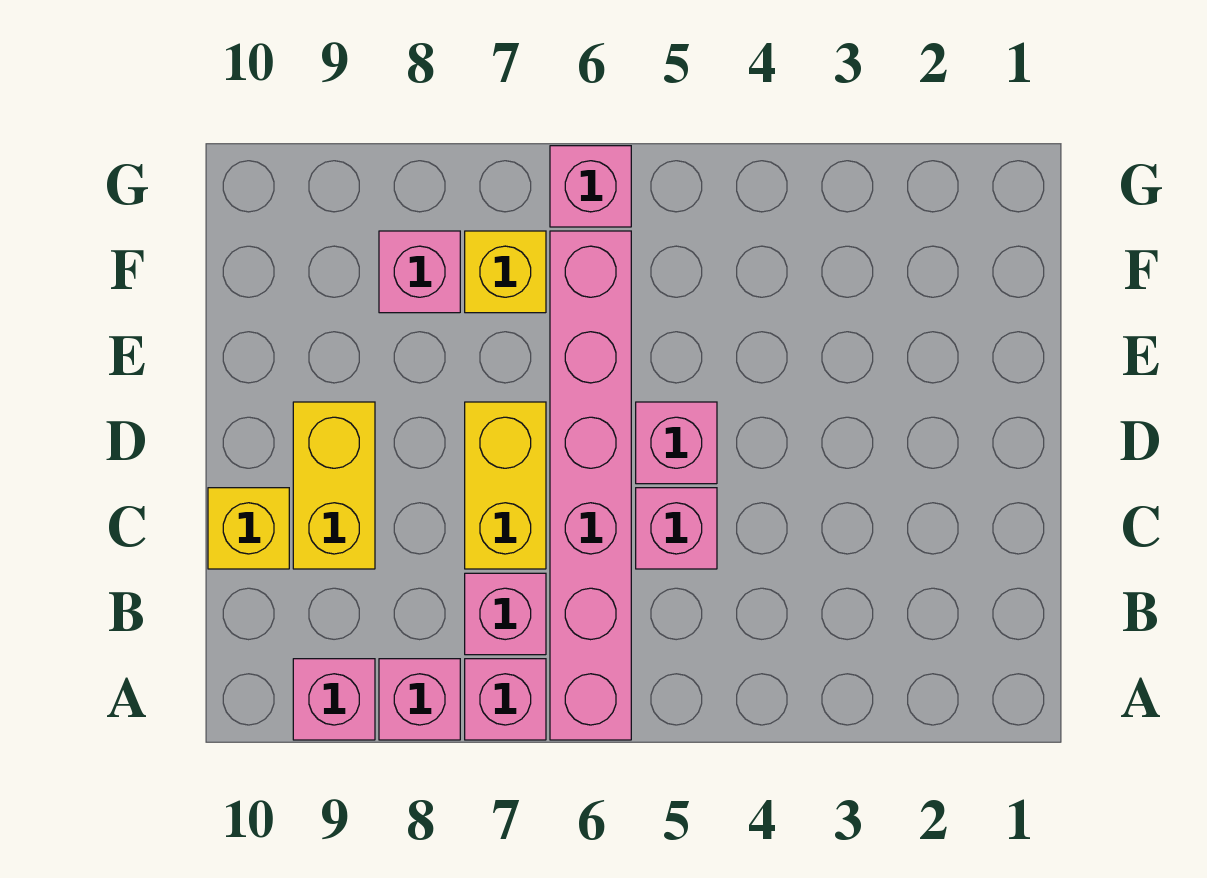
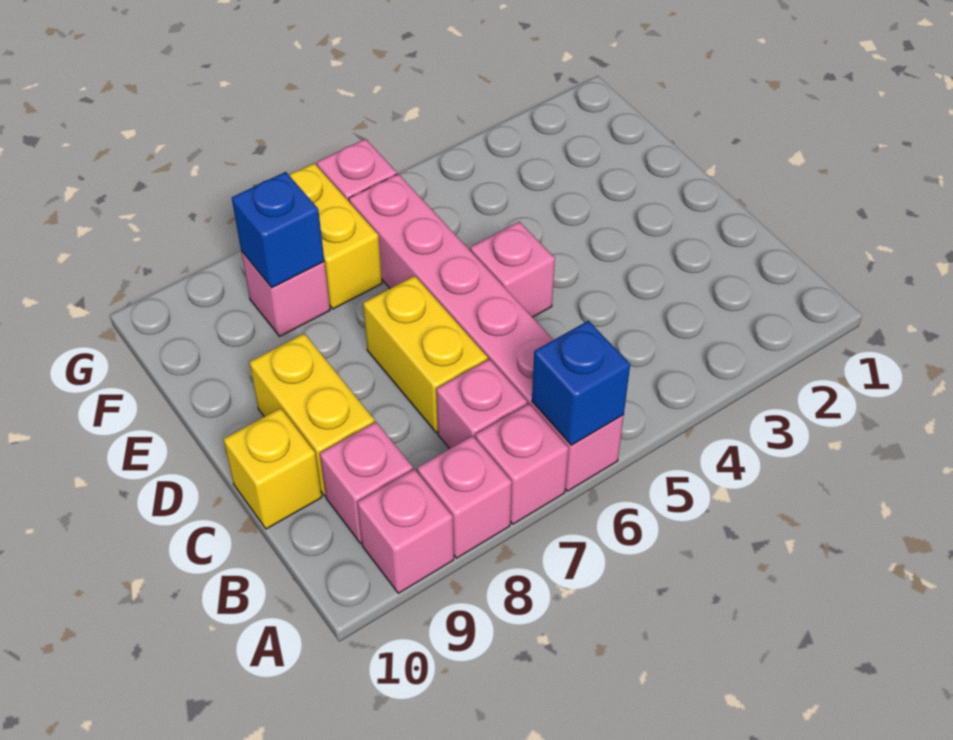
none -> blue brick A6 level 2
pink brick C5 level 1 -> pink brick B9 level 1
yellow brick F7 level 1 -> yellow brick F7:G7 level 1
none -> blue brick F8 level 2

